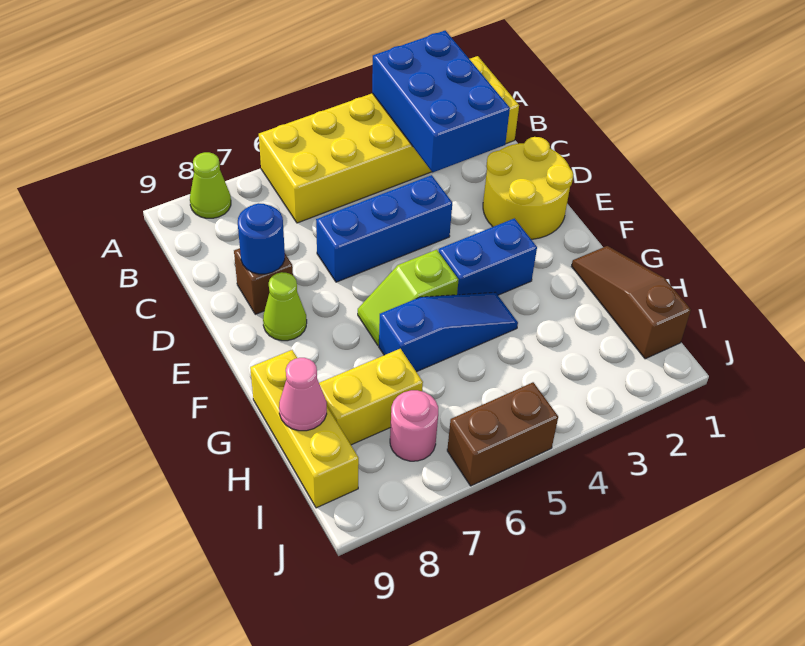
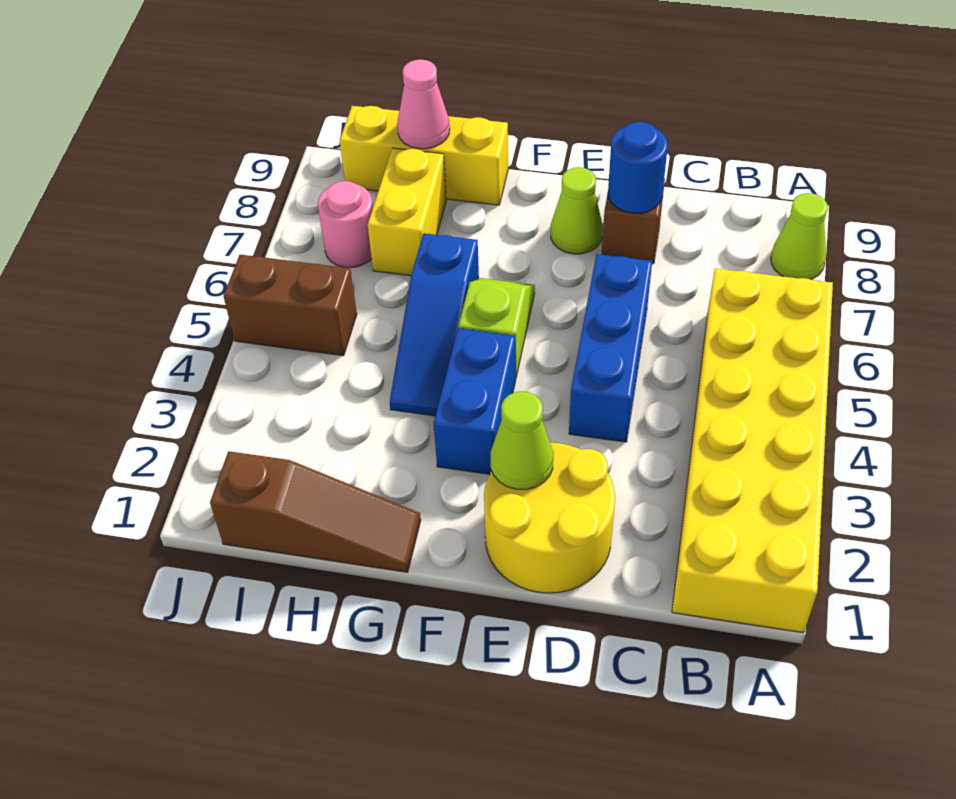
blue brick A2:C3 level 2 -> none
none -> lime cone E2 level 2
brown brick J5:J6 level 1 -> brown brick I5:J5 level 1

